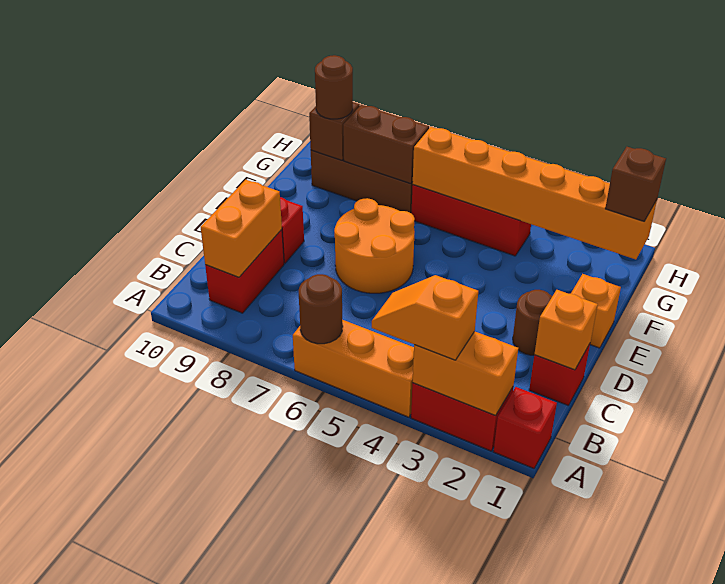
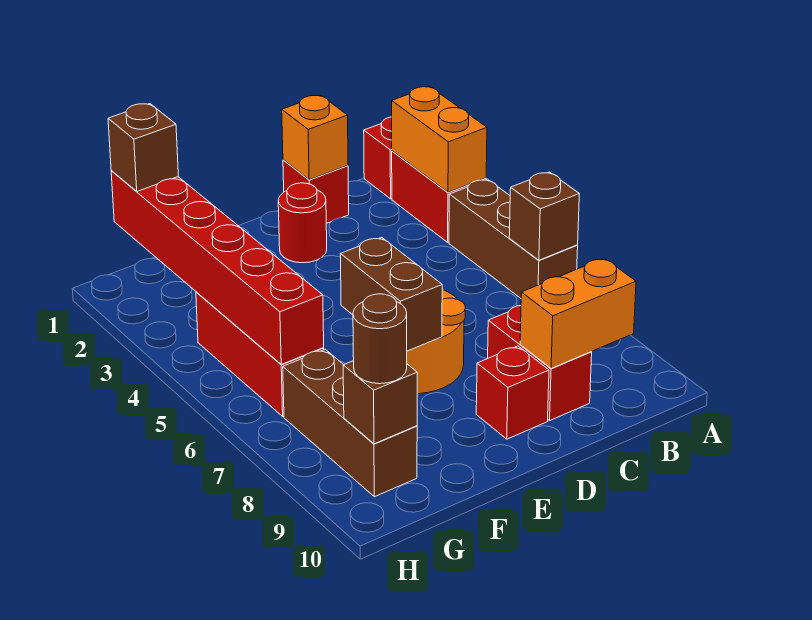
orange slope A3:A4 level 3 top 3 -> none
orange brick A4:A6 level 1 -> brown brick A4:A6 level 1
brown round brick A6 level 2 -> brown brick A6 level 2
red brick B9:C9 level 1 -> red brick C8:C9 level 1
brown round brick D2 level 1 -> red round brick D2 level 1
orange brick E1 level 1 -> none
orange brick G1:G6 level 2 -> red brick G1:G6 level 2
brown brick G7:G8 level 2 -> brown brick E6:E7 level 2

